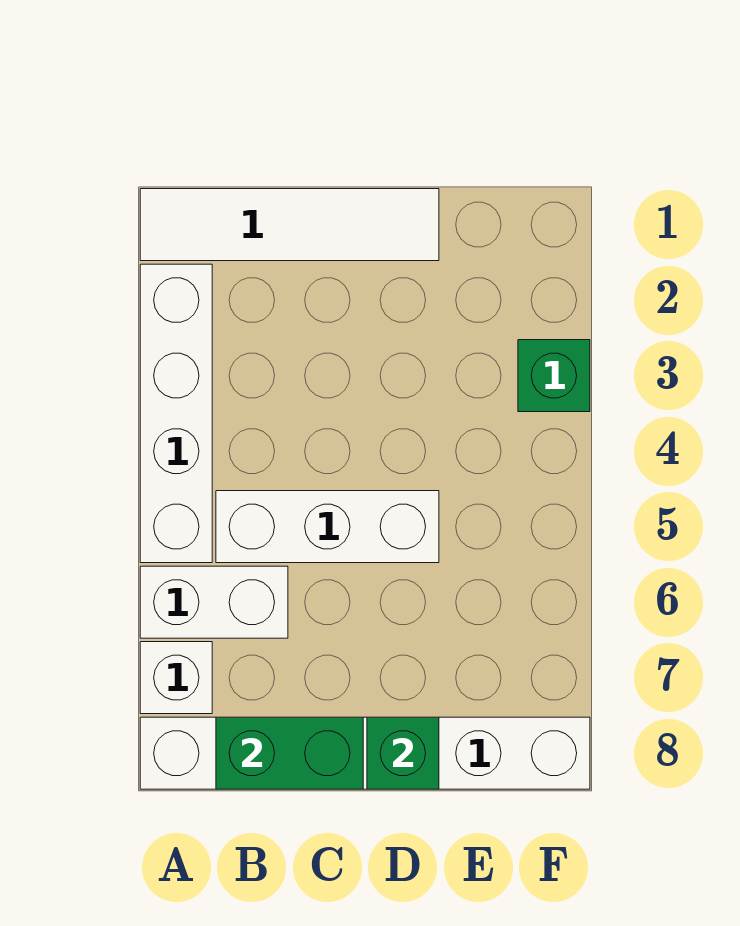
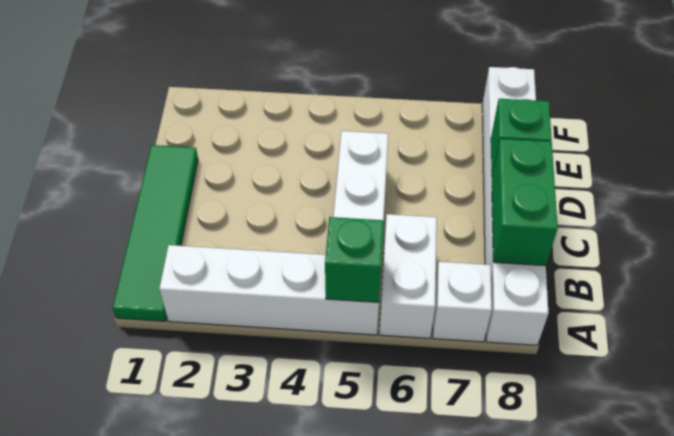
white tile A1:D1 level 1 -> green tile A1:D1 level 1
green brick F3 level 1 -> green brick A5 level 2

